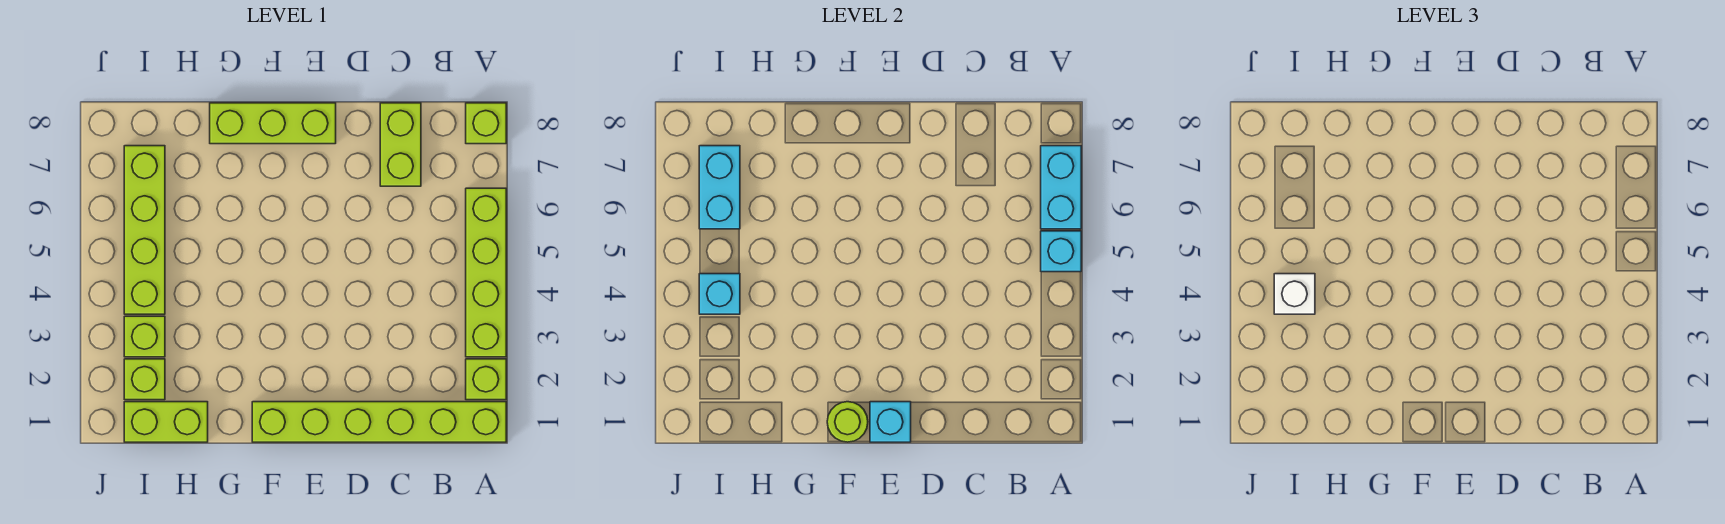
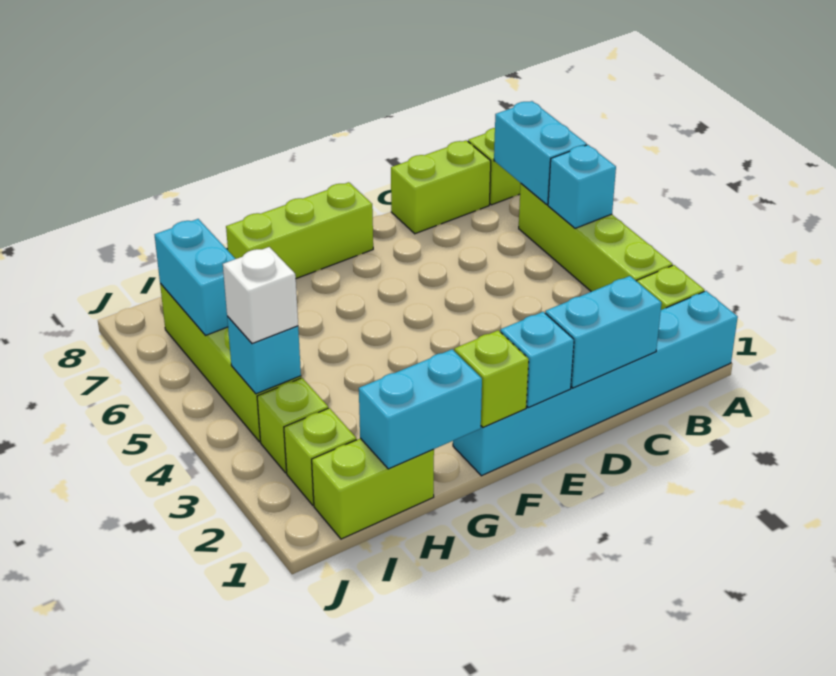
lime brick A1:F1 level 1 -> cyan brick A1:F1 level 1
none -> cyan brick C1:D1 level 2
lime brick C7:C8 level 1 -> lime brick B8:C8 level 1
lime round brick F1 level 2 -> lime brick F1 level 2
none -> cyan brick G1:H1 level 2

